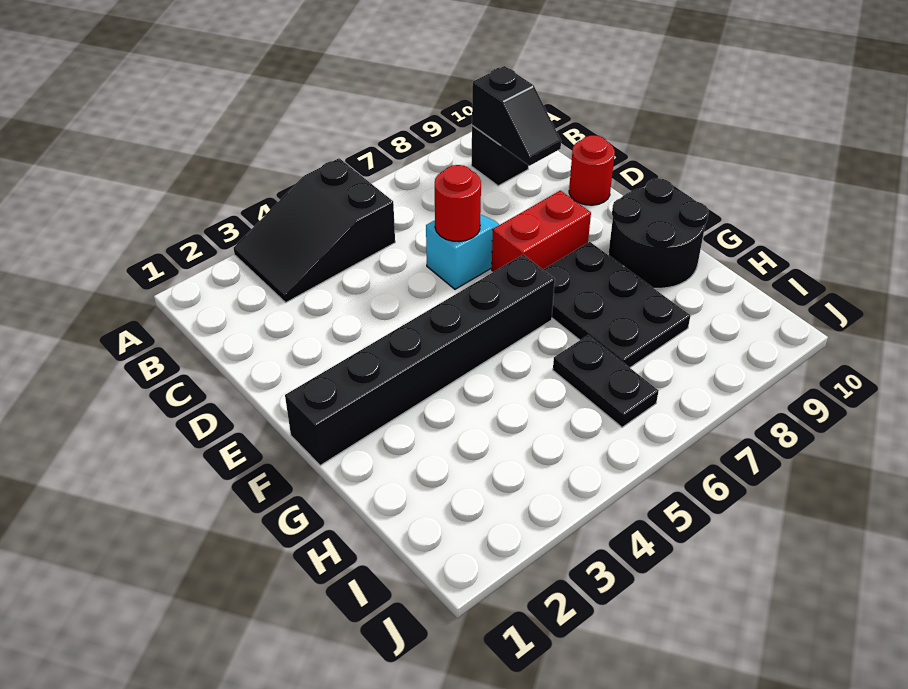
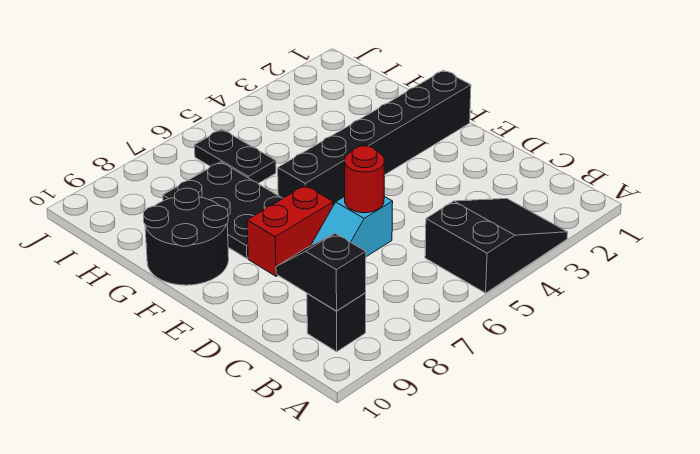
red round brick D10 level 1 -> none

